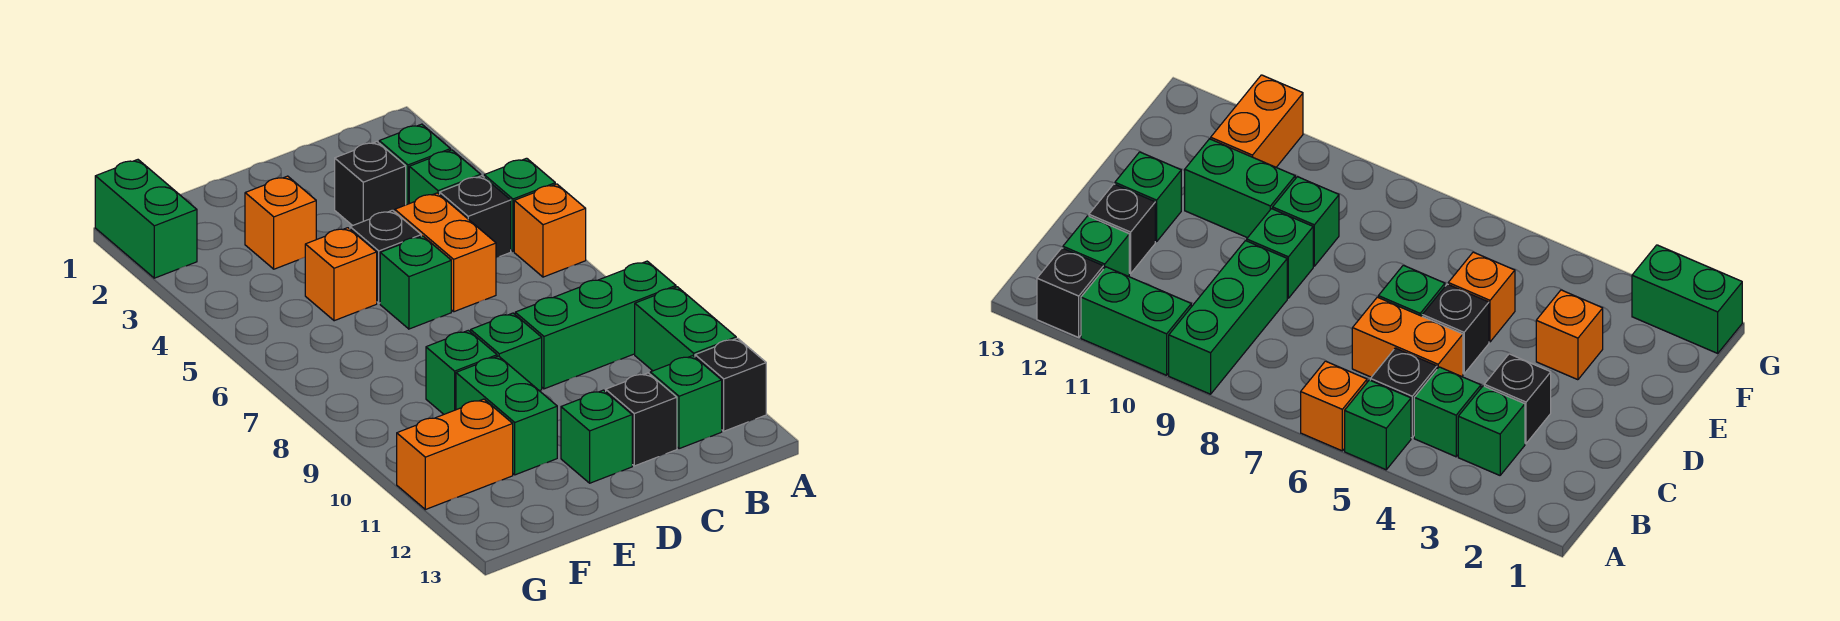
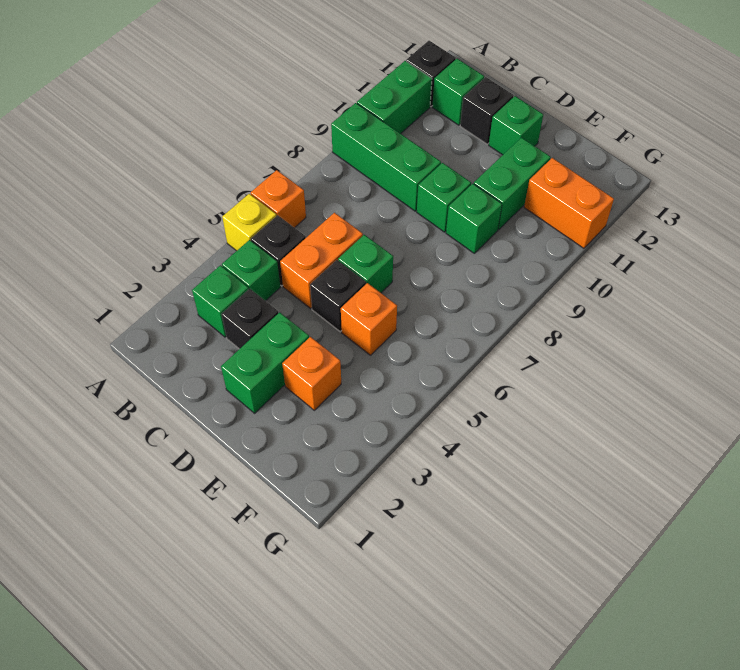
green brick A5 level 1 -> yellow brick A5 level 1
green brick G1:G2 level 1 -> green brick D2:D3 level 1

